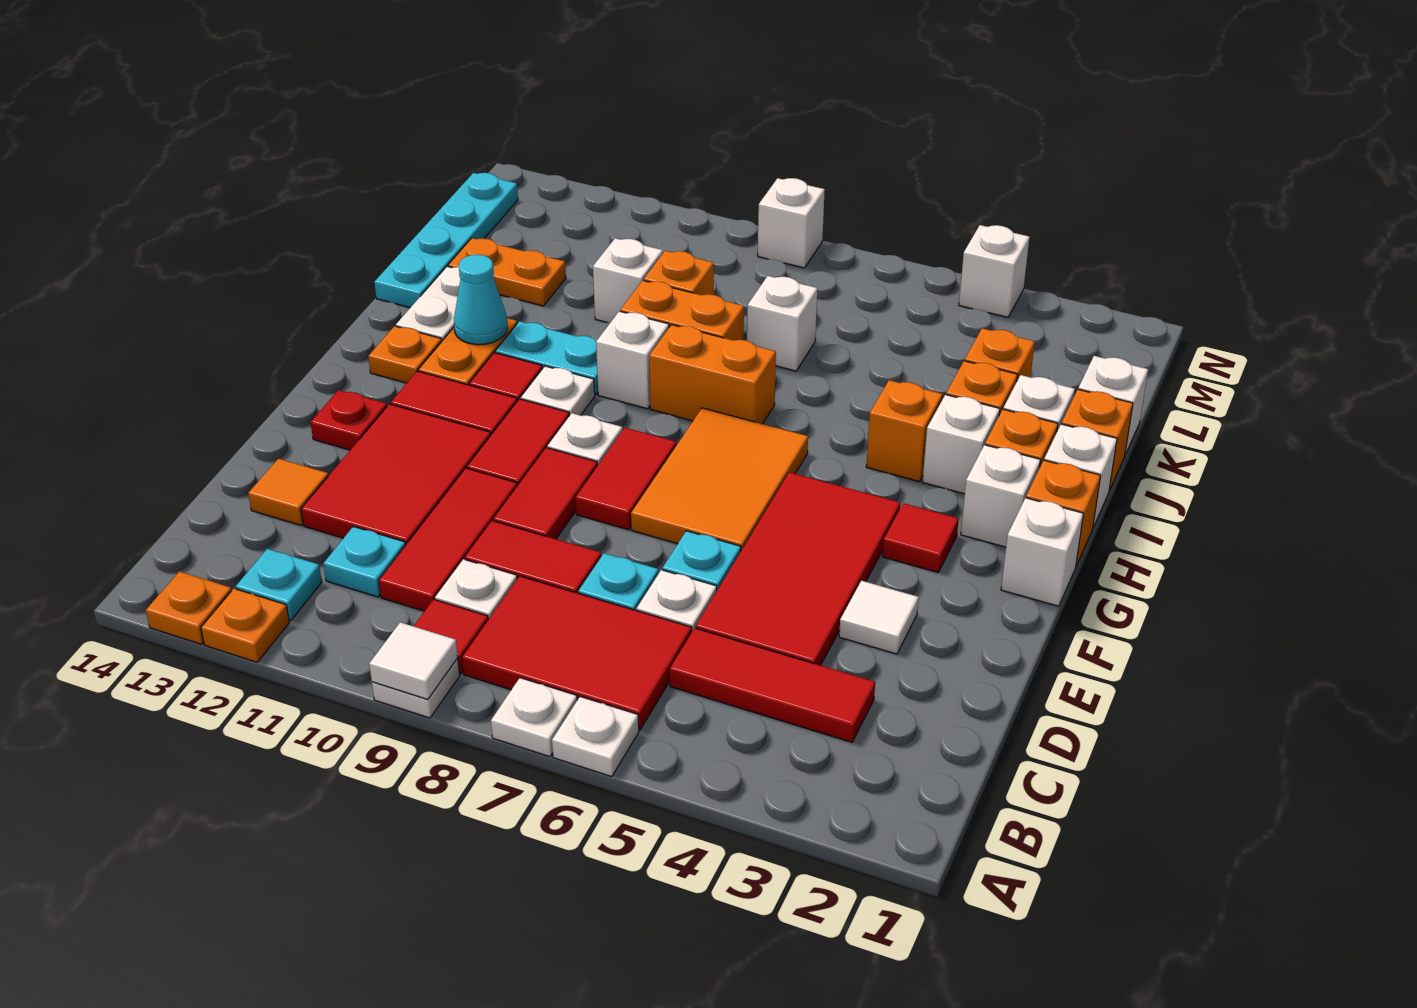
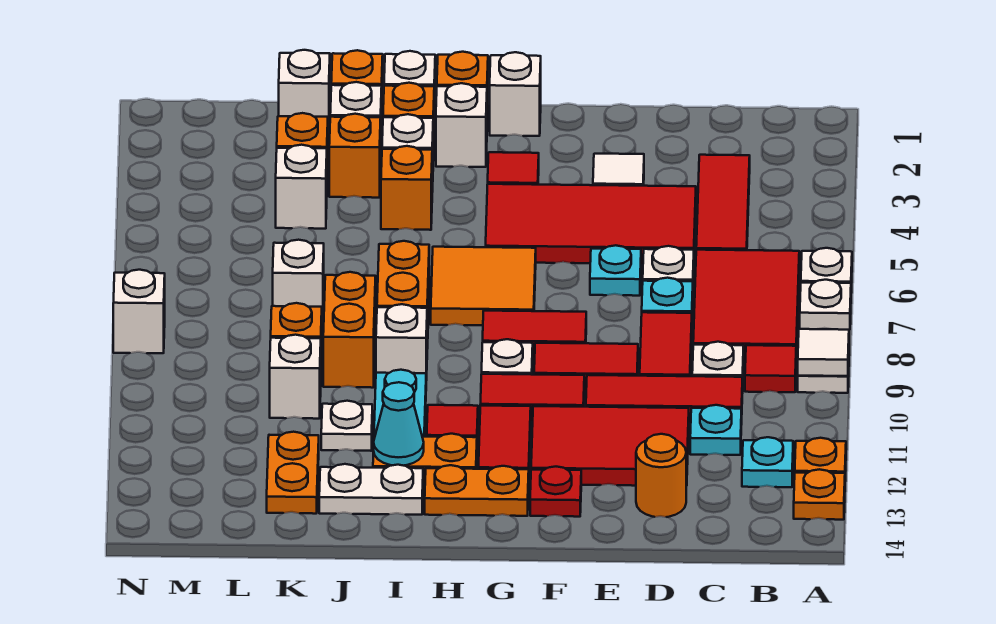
orange tile D13 level 1 -> orange round brick D13 level 1
orange tile F6:H7 level 1 -> orange tile G6:H7 level 1
white plate H10 level 1 -> white plate J11 level 1
orange plate H13 level 1 -> orange plate G13:H13 level 1
cyan plate J14:M14 level 1 -> none
white brick N4 level 1 -> white brick K4 level 1

